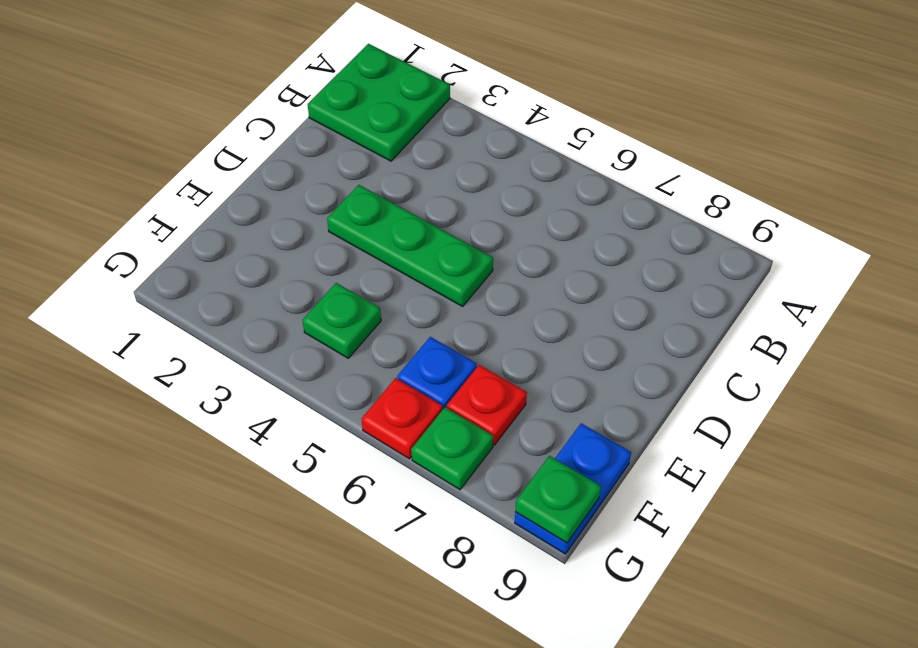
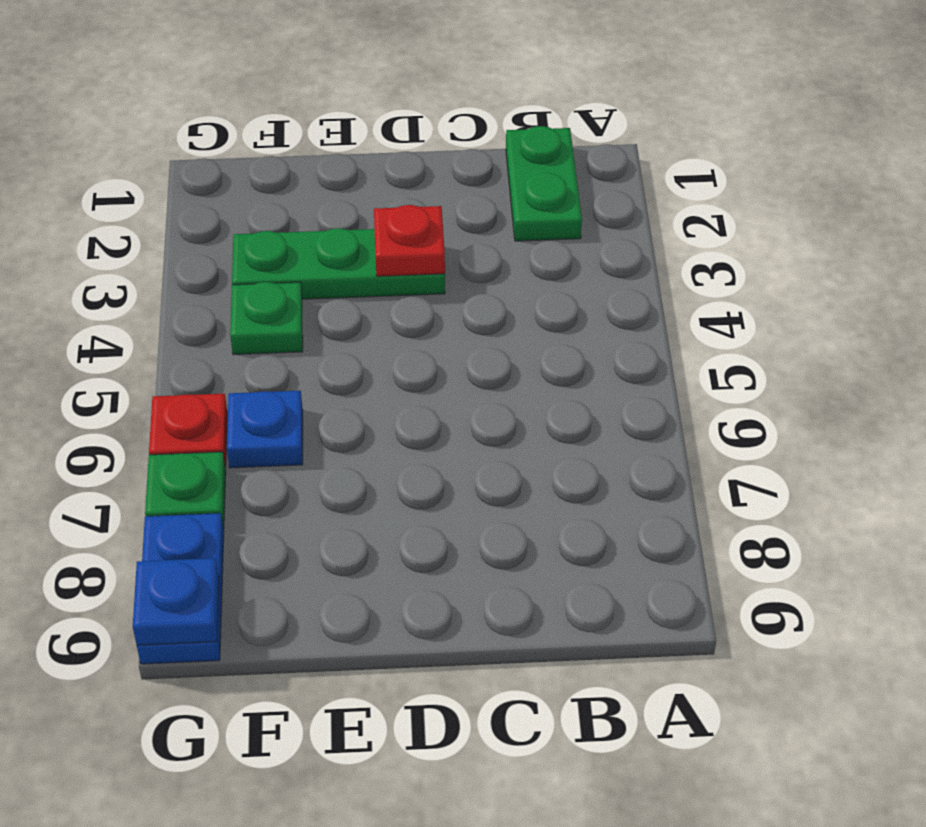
green plate A1:B2 level 1 -> green plate B1:B2 level 1
green plate D3:D5 level 1 -> green plate D3:F3 level 1
red plate F7 level 1 -> red plate D3 level 2
blue plate F9:G9 level 1 -> blue plate G8:G9 level 1
green plate G9 level 2 -> blue plate G9 level 2

